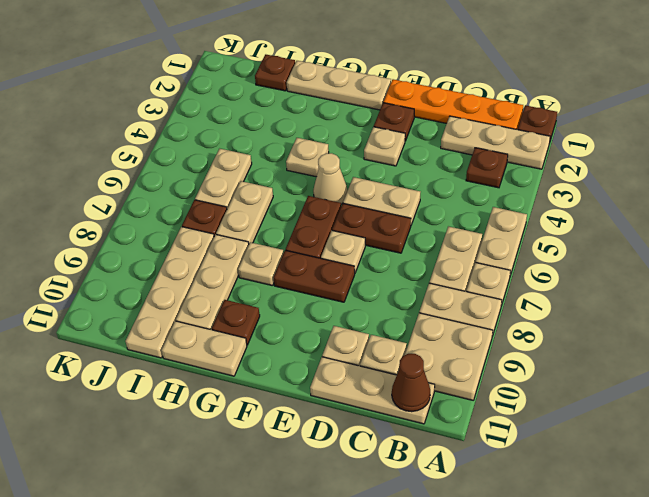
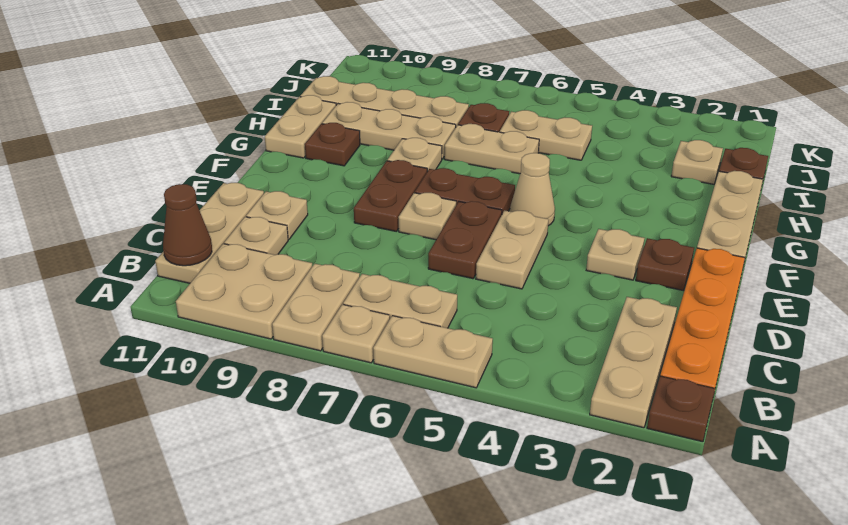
brown plate B3 level 1 -> none
tan plate G4 level 1 -> tan plate I2 level 1

